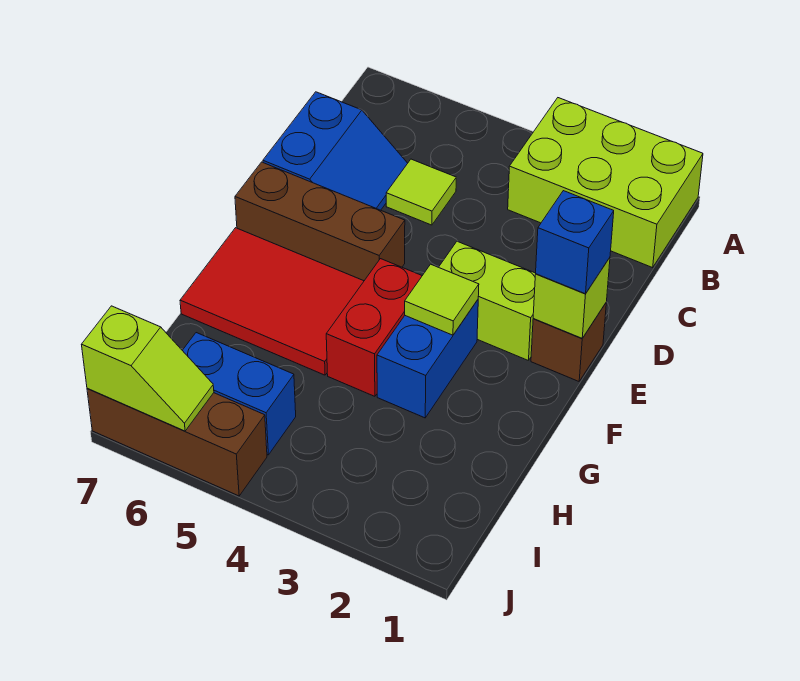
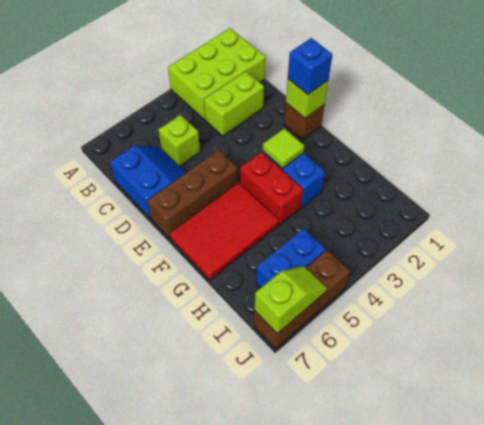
lime tile C5 level 1 -> lime brick C5 level 1
lime brick E2:E3 level 1 -> lime brick C2:C3 level 1

